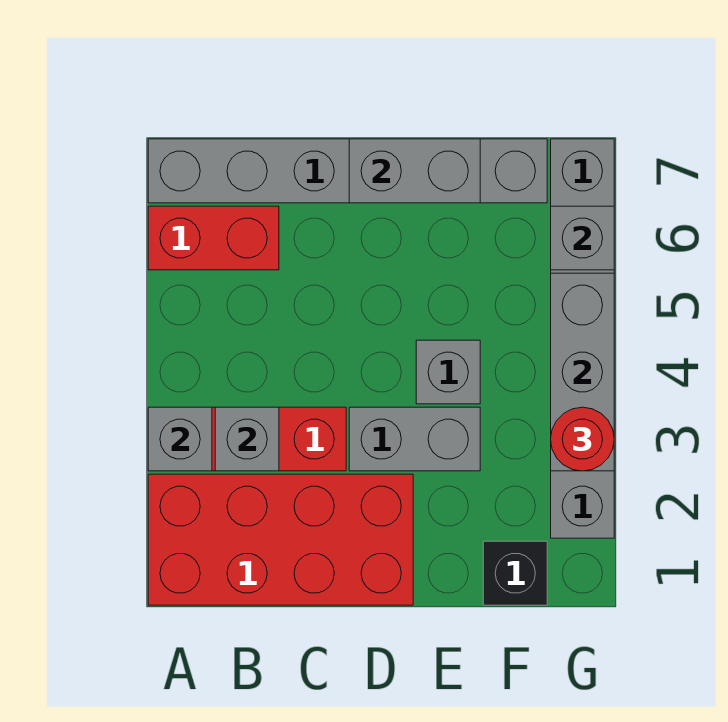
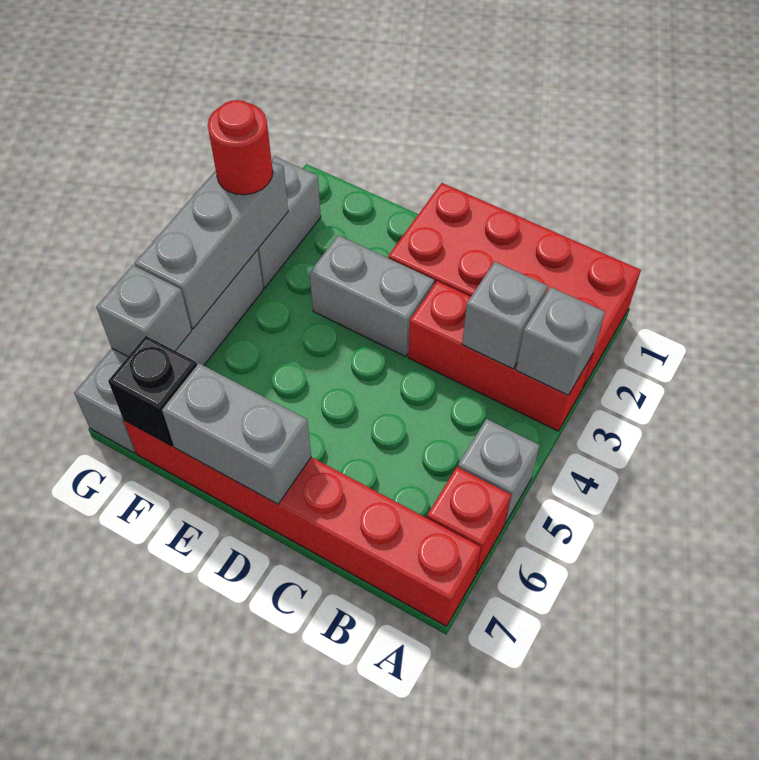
red brick A6:B6 level 1 -> red brick A6 level 1
grey brick A7:F7 level 1 -> red brick A7:F7 level 1
grey brick E4 level 1 -> grey brick A5 level 1
black brick F1 level 1 -> black brick F7 level 2

